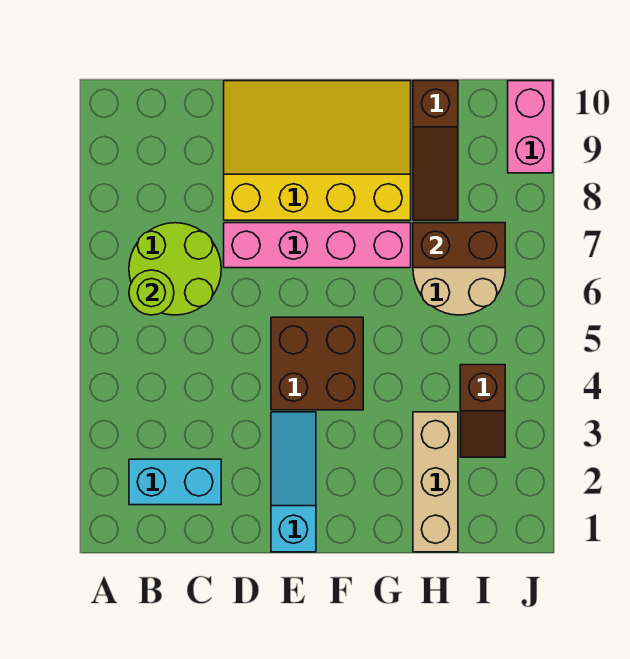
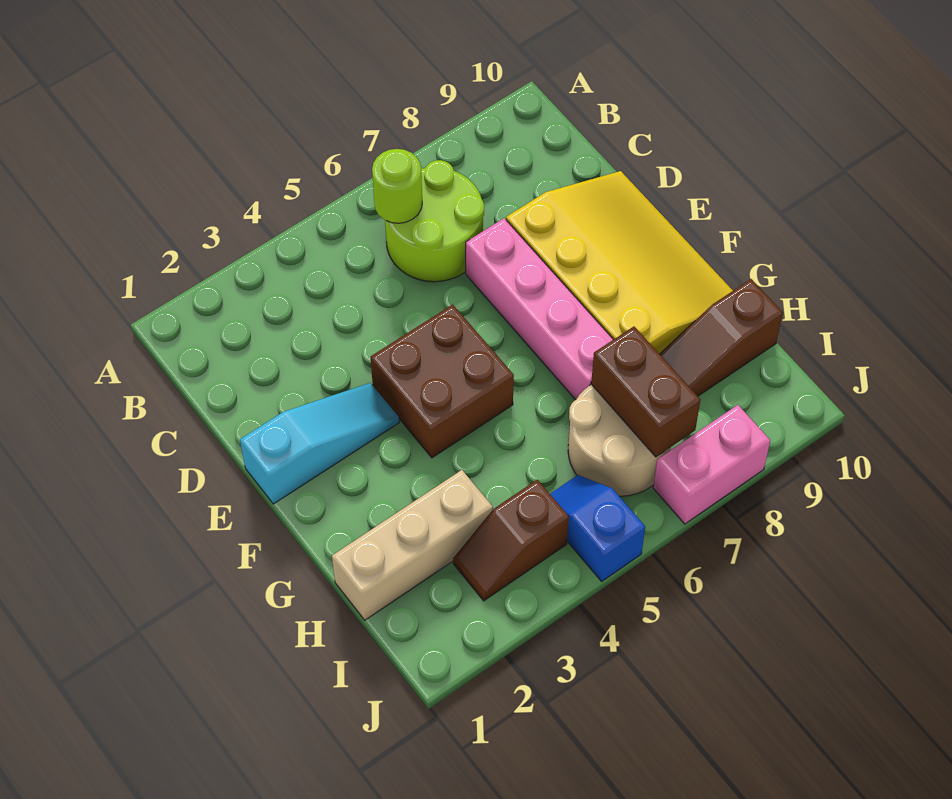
cyan brick B2:C2 level 1 -> none
none -> blue slope I5:J5 level 1 top J
pink brick J9:J10 level 1 -> pink brick J7:J8 level 1

